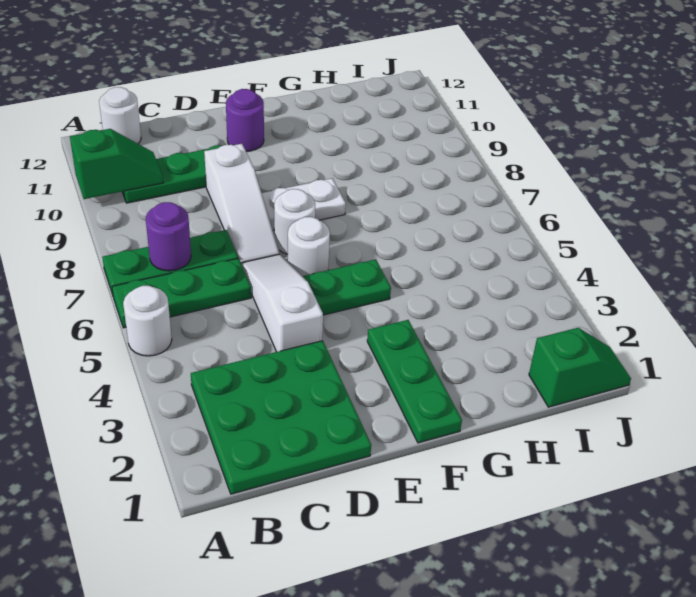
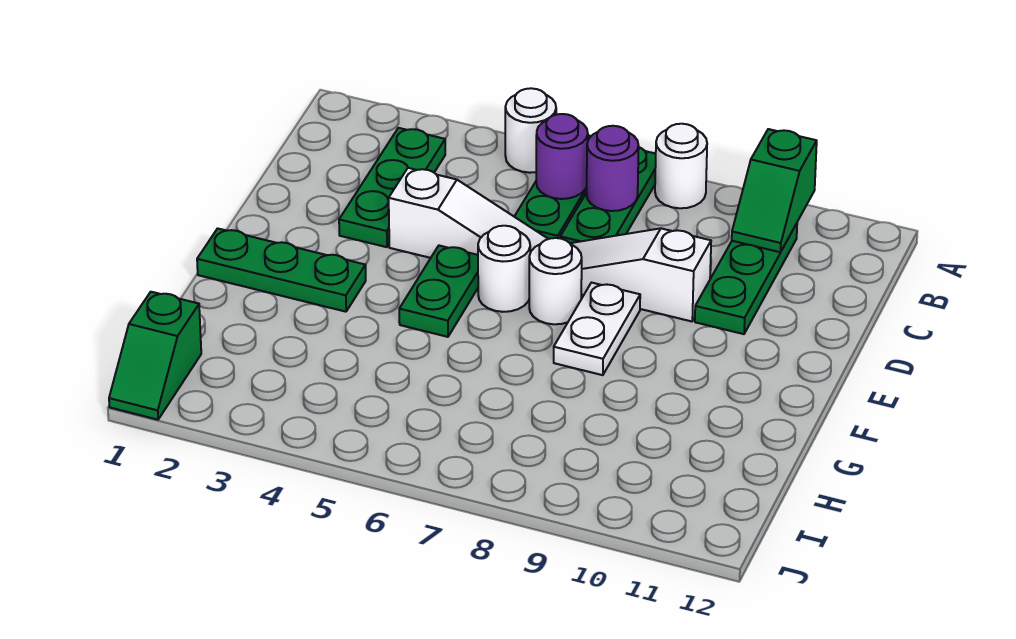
green plate B1:D3 level 1 -> green plate B3:D3 level 1
white round brick B12 level 1 -> white round brick A8 level 1
purple round brick E11 level 1 -> purple round brick B6 level 2

